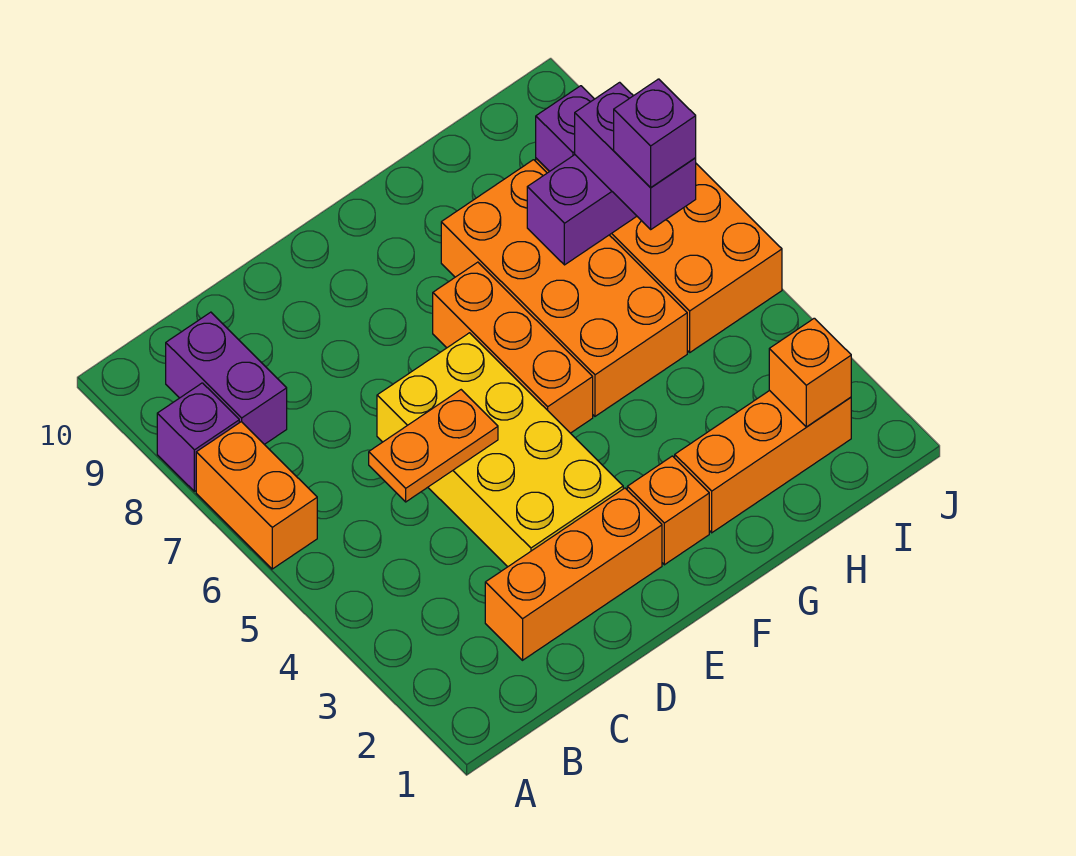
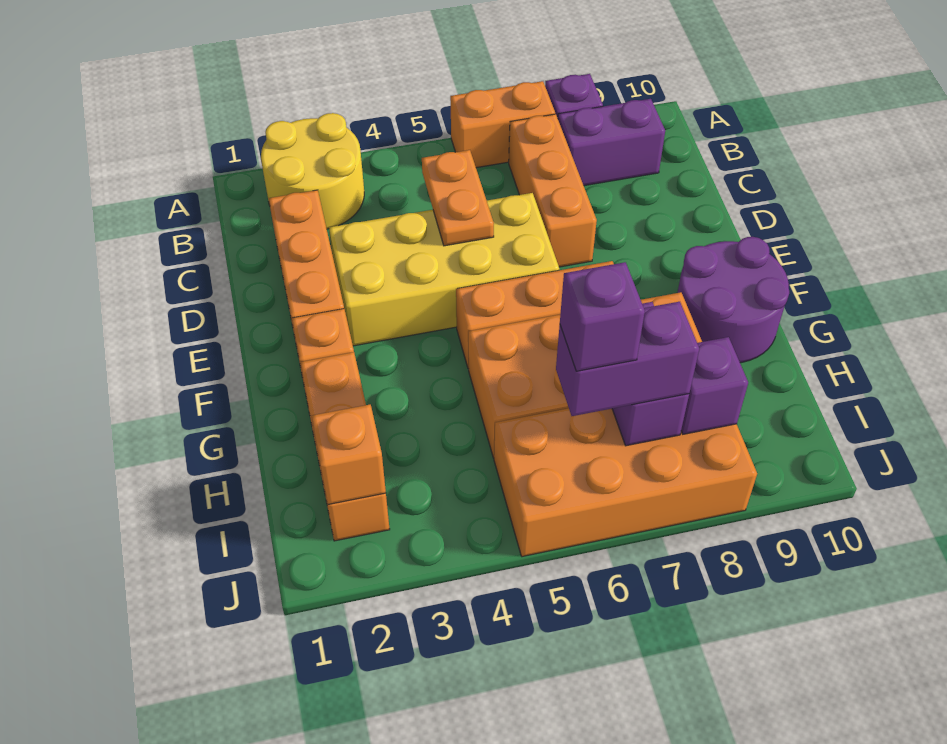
none -> yellow round brick A2:B3 level 1
none -> orange brick B7:D7 level 1
none -> purple round brick F9:G10 level 1

